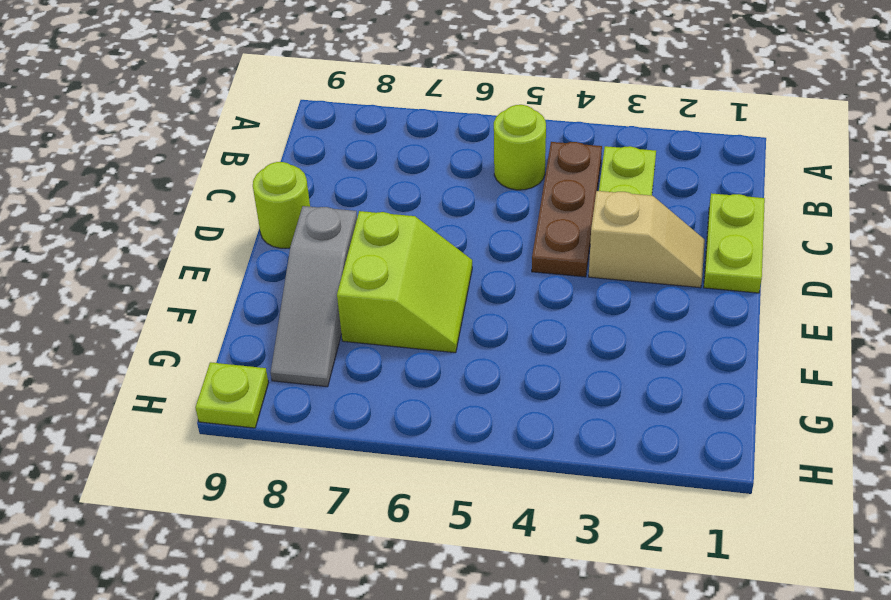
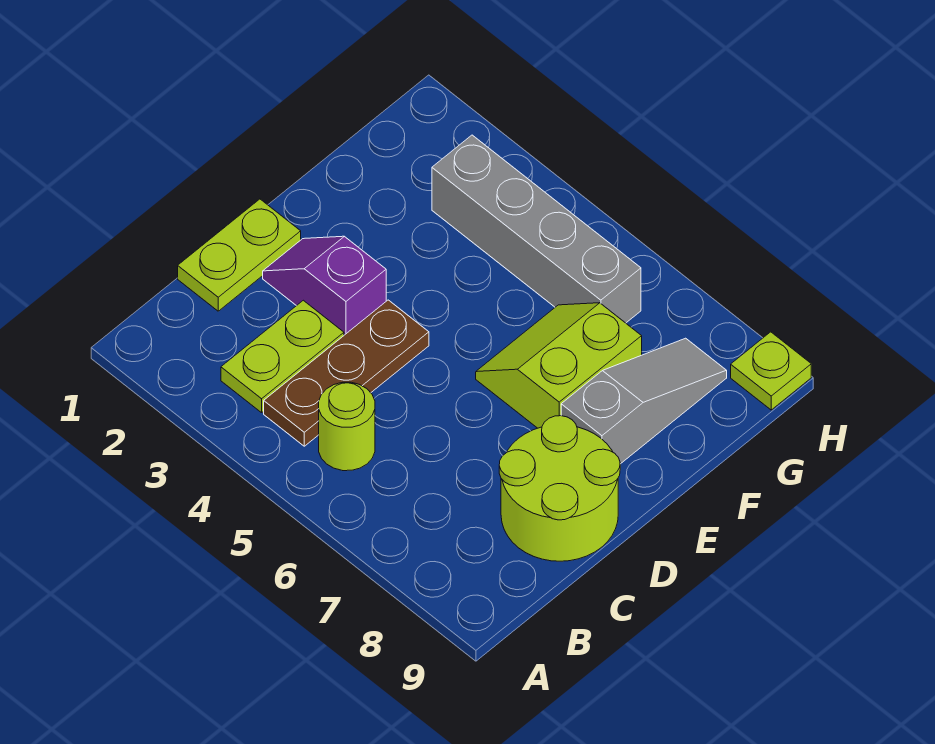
tan slope D2:D3 level 1 top 3 -> purple slope D2:D3 level 1 top 3
lime round brick D9 level 1 -> lime round brick C8:D9 level 1
none -> grey brick G3:G6 level 1

